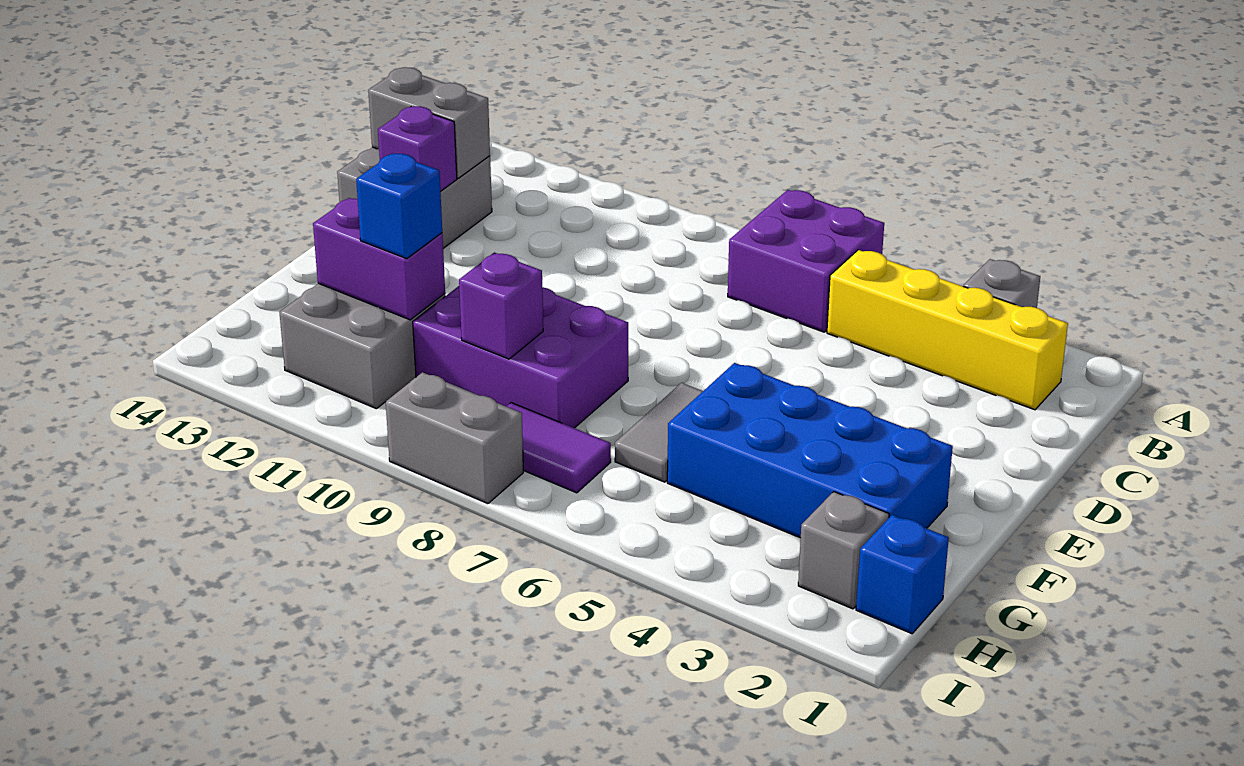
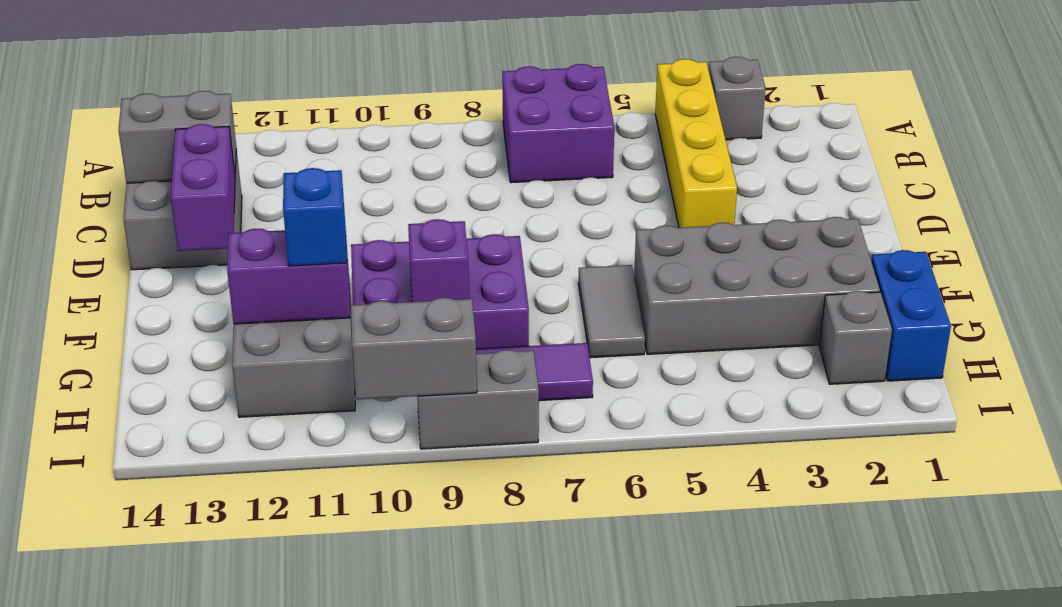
yellow brick B2:B5 level 1 -> yellow brick A4:D4 level 1
purple brick D13 level 2 -> purple brick D13:E13 level 2
blue brick F2:G5 level 1 -> grey brick F2:G5 level 1
blue brick H1 level 1 -> blue brick G1:H1 level 1
none -> grey brick I9:I10 level 2

